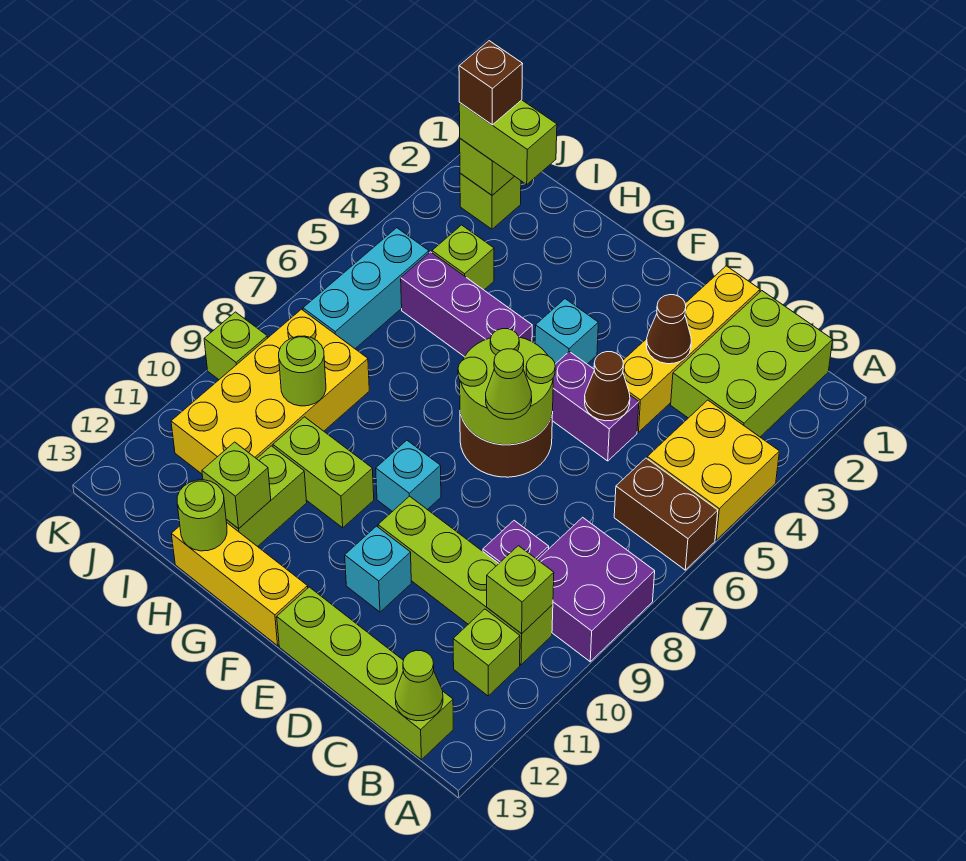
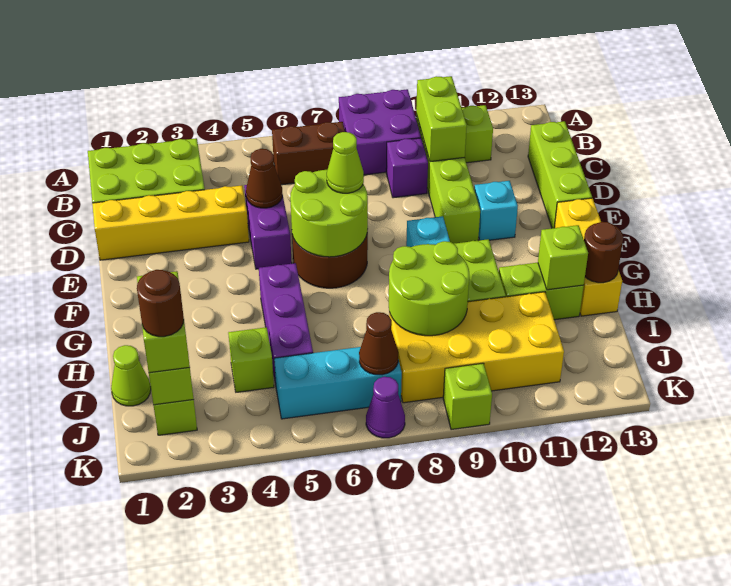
yellow brick A4:B5 level 1 -> none
brown brick A6:B6 level 1 -> brown brick B6:B7 level 1
lime brick B10 level 2 -> lime brick B10:C10 level 2
lime brick B13:E13 level 1 -> lime brick C13:E13 level 1
lime cone B13 level 2 -> lime cone I1 level 1
brown cone D3 level 2 -> brown cone J7 level 2
cyan brick F4 level 1 -> none
lime round brick H13 level 2 -> brown round brick H13 level 2
lime round brick I9 level 2 -> lime round brick H8:I9 level 2
brown brick J2 level 4 -> brown round brick J2 level 4
none -> purple cone K7 level 1

